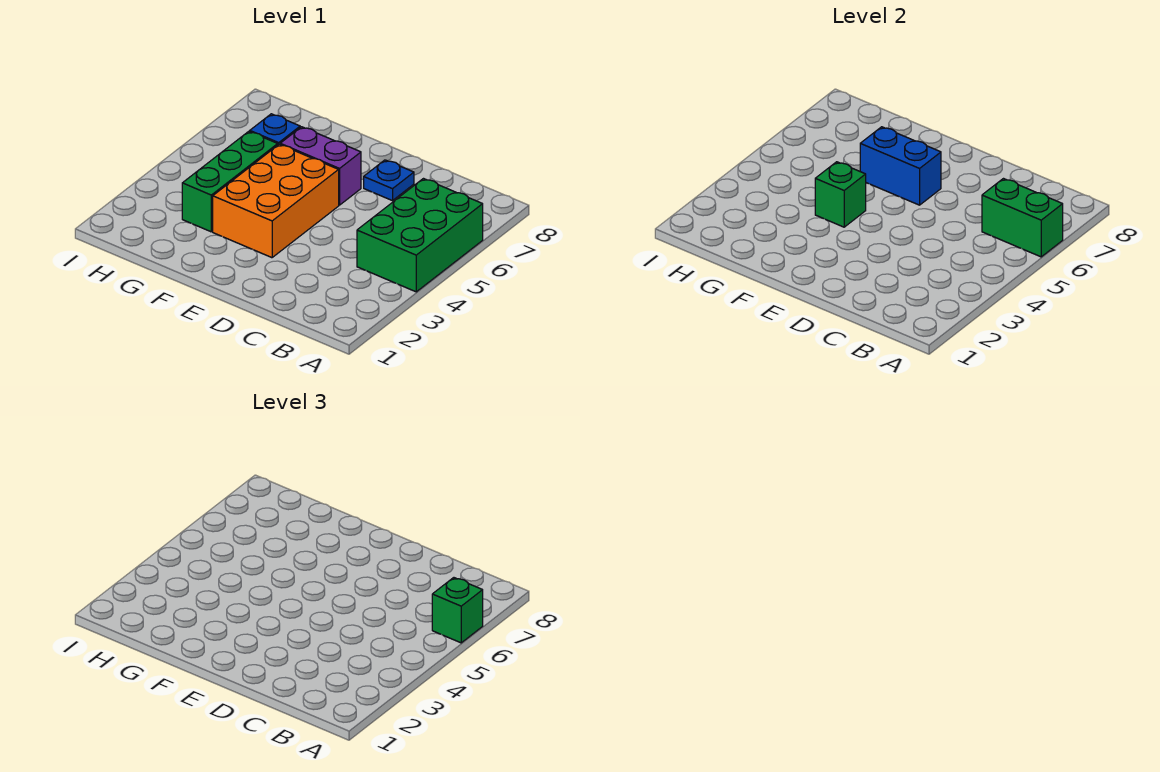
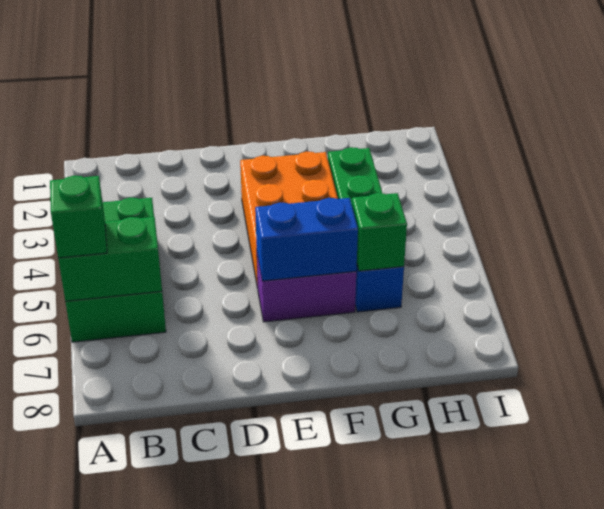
blue plate D7 level 1 -> none
green brick F4 level 2 -> green brick G6 level 2

